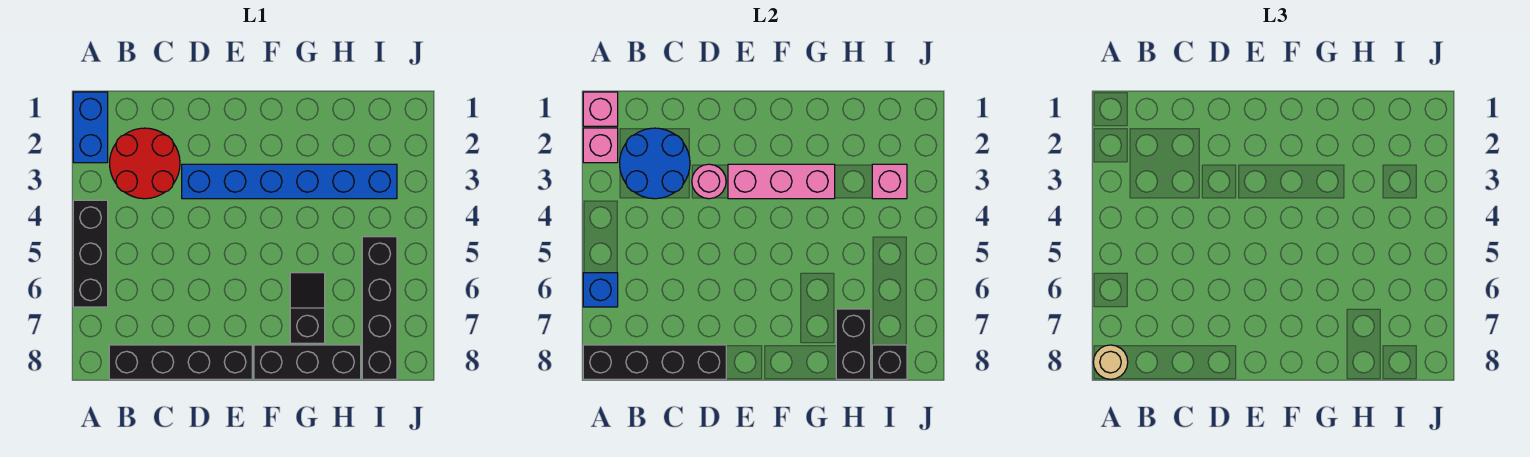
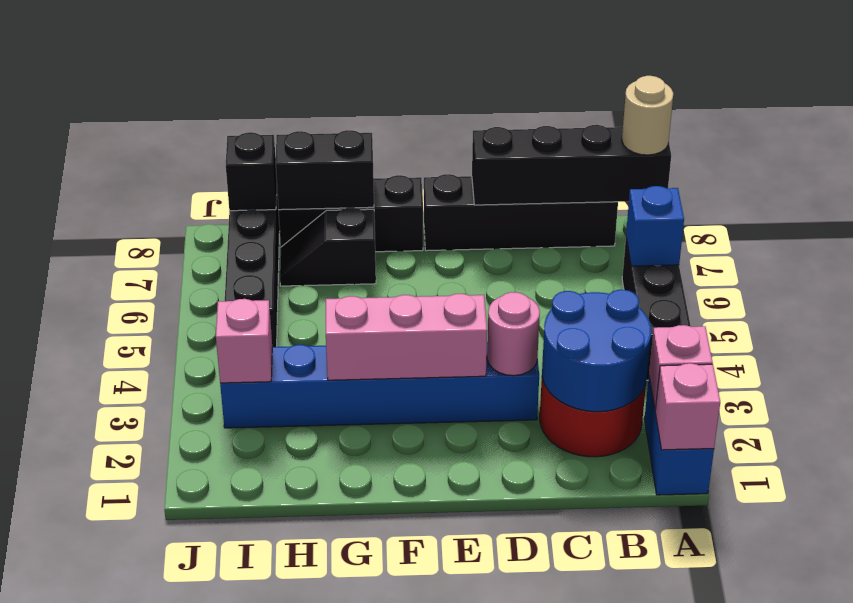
black slope G6:G7 level 1 top 7 -> black slope G7:H7 level 1 top G
black brick H7:H8 level 2 -> black brick G8:H8 level 2

